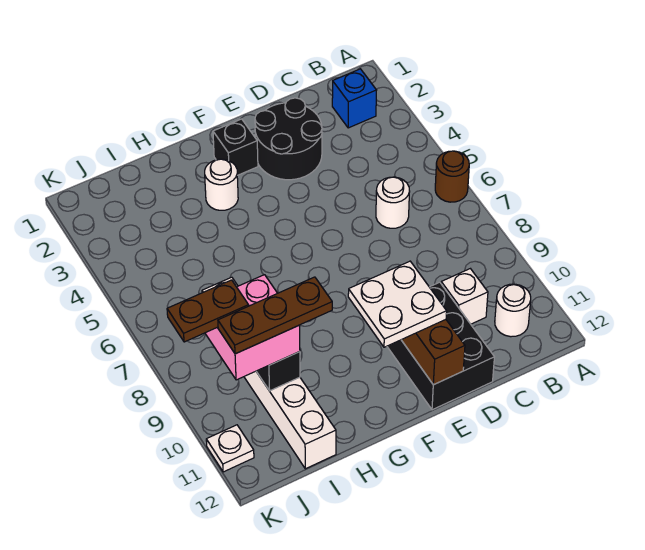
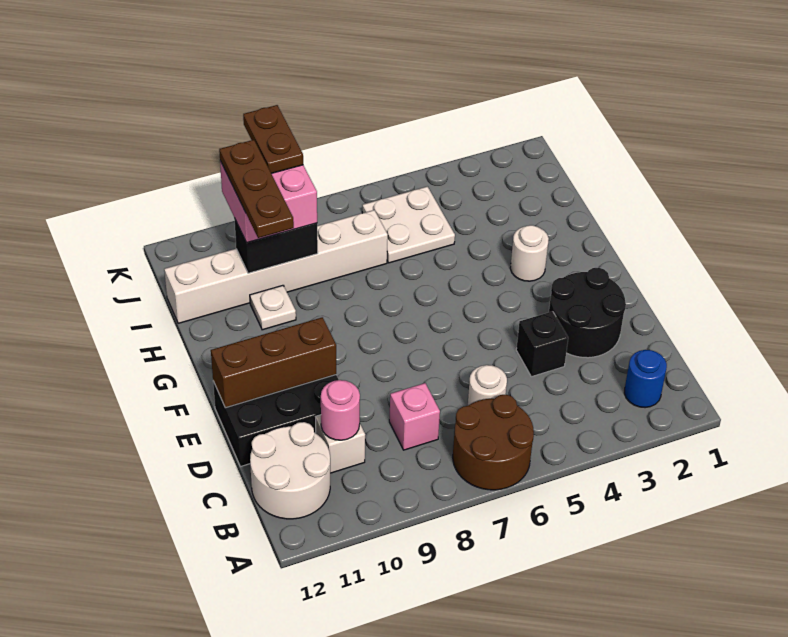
brown round brick A6 level 1 -> brown round brick A6:B7 level 1
blue brick B2 level 1 -> blue round brick B2 level 1
white round brick B11 level 1 -> white round brick B11:C12 level 1
none -> pink brick C8 level 1
none -> pink round brick C10 level 2
white plate E10:F11 level 3 -> white plate I5:J6 level 1
black brick F2 level 1 -> black brick D4 level 1
white plate K11 level 1 -> white plate H10 level 1

